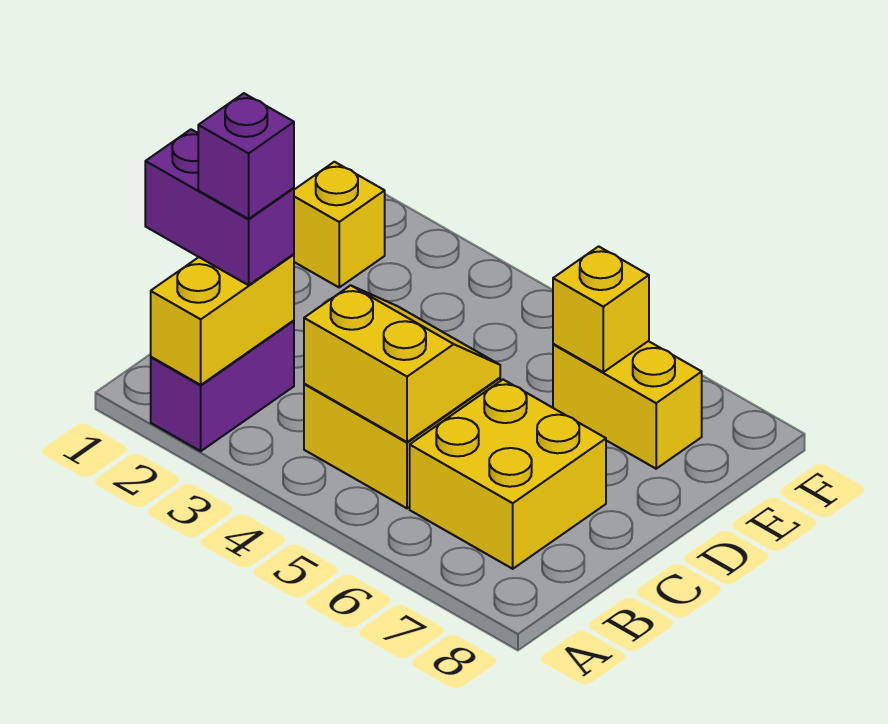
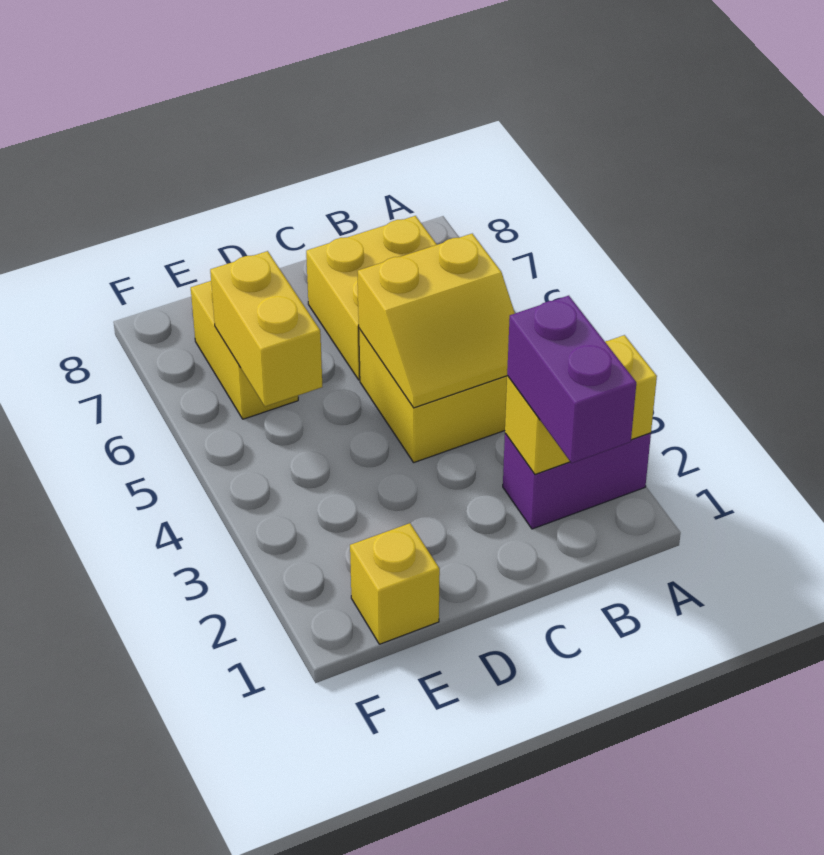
purple brick B2 level 4 -> none
yellow slope B4:C5 level 2 top B -> yellow slope B4:C5 level 2 top 5
yellow brick E6 level 2 -> yellow brick E5:E6 level 2

